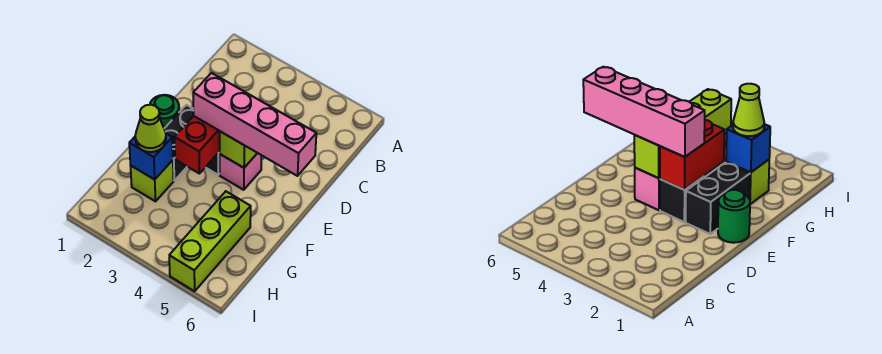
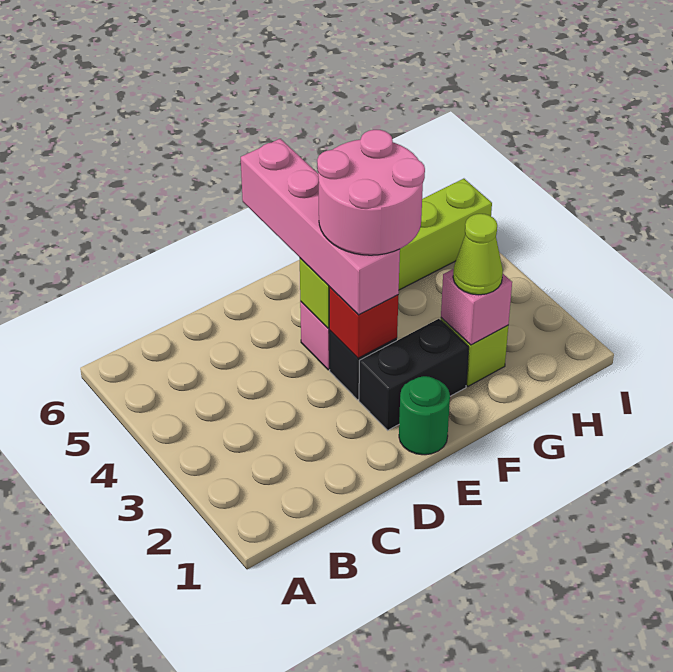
red brick E3:F3 level 2 -> red brick E3 level 2
none -> pink round brick E3:F4 level 4
blue brick G2 level 2 -> pink brick G2 level 2

